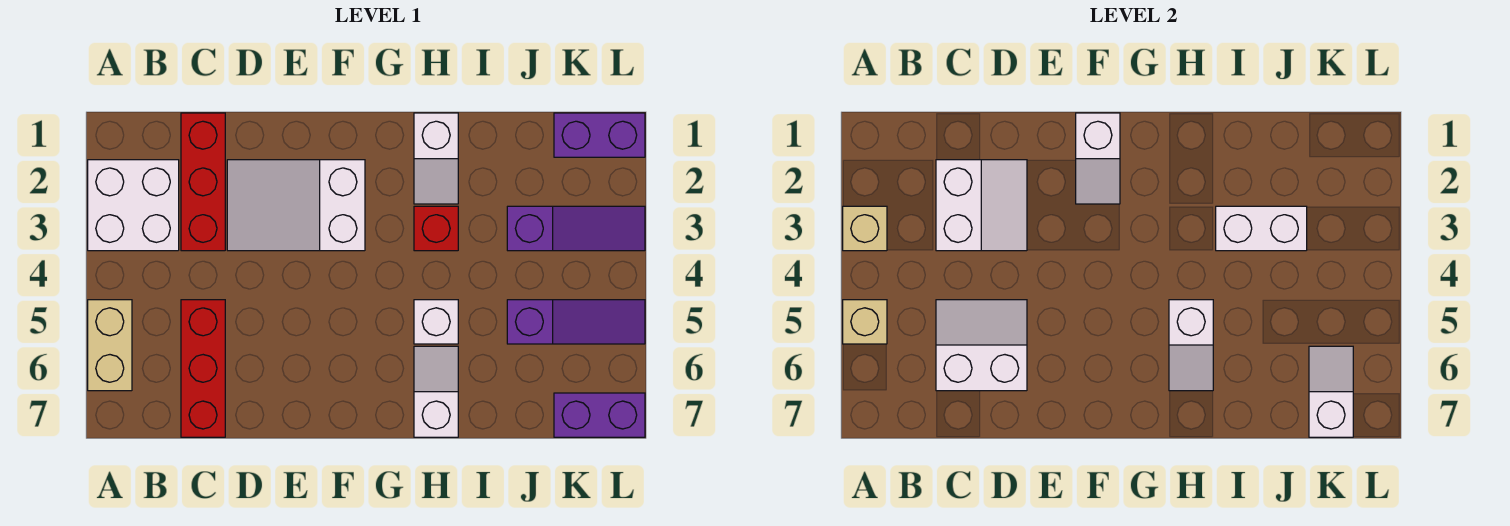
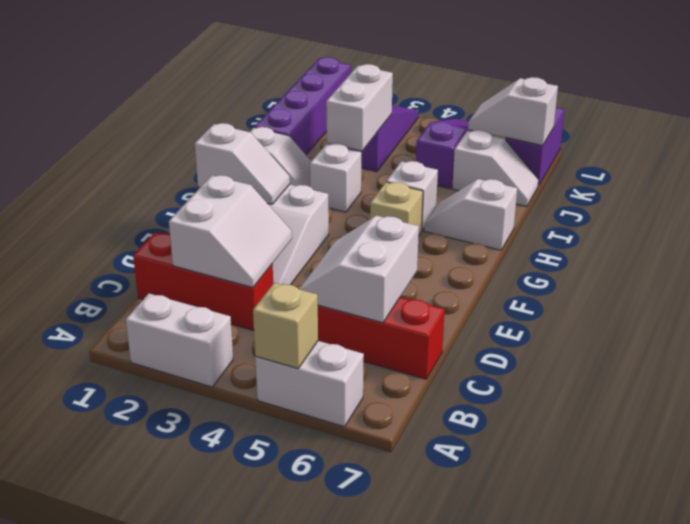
white brick A2:B3 level 1 -> white brick A2:A3 level 1
tan brick A3 level 2 -> tan brick G5 level 1
tan brick A5:A6 level 1 -> white brick A5:A6 level 1
white slope C2:D3 level 2 top C -> white slope C2:D3 level 2 top 2
red brick H3 level 1 -> white brick H3 level 1
white slope H5:H6 level 2 top 5 -> white slope J6:J7 level 1 top 6
purple brick K1:L1 level 1 -> purple brick I1:L1 level 1

